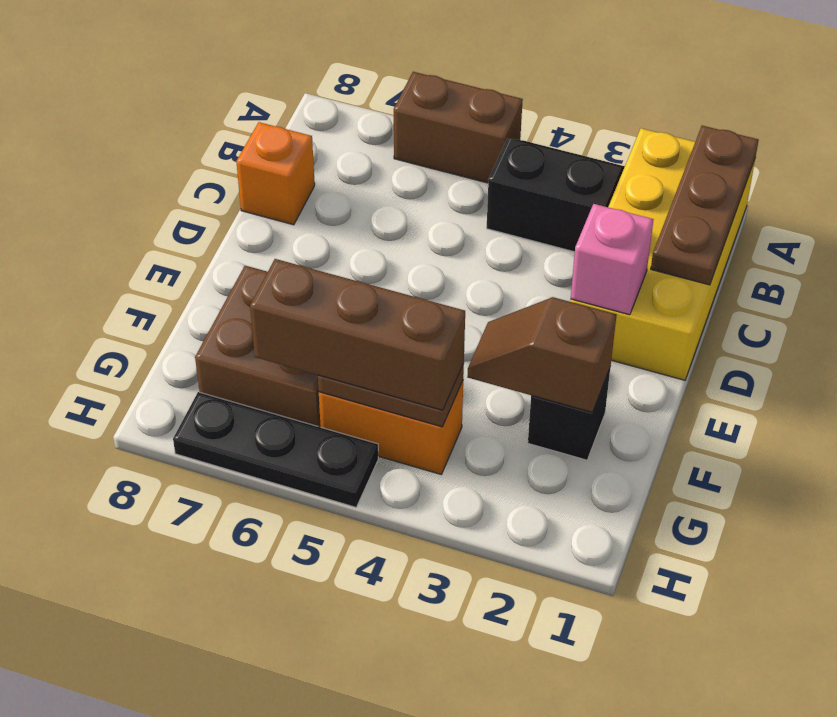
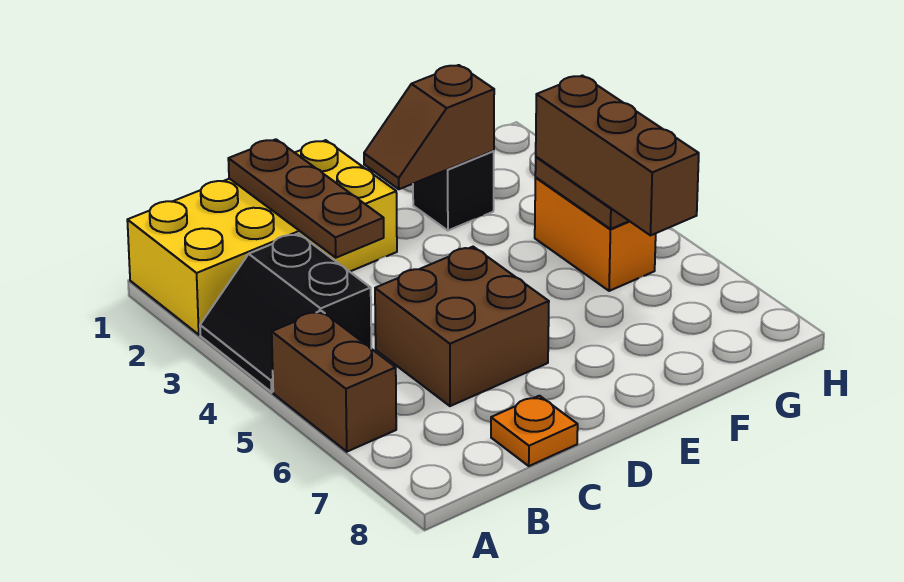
brown plate A1:C1 level 2 -> brown plate C1:C3 level 2
orange brick C8 level 1 -> orange plate C8 level 1
pink brick D2 level 2 -> none
brown slope F2:F3 level 2 top 2 -> brown slope E2:F2 level 2 top F
brown brick F6:G7 level 1 -> brown brick C5:D6 level 1
black plate H5:H7 level 1 -> none

